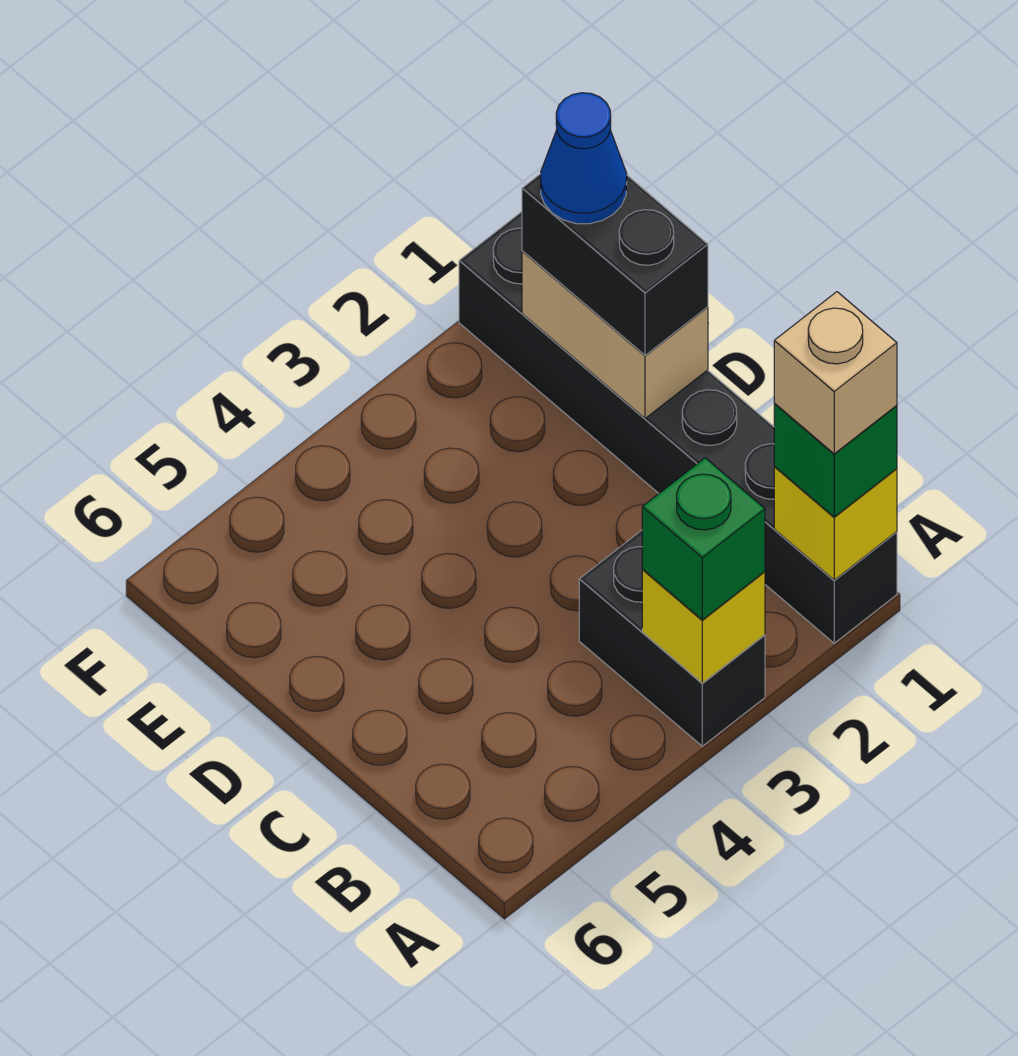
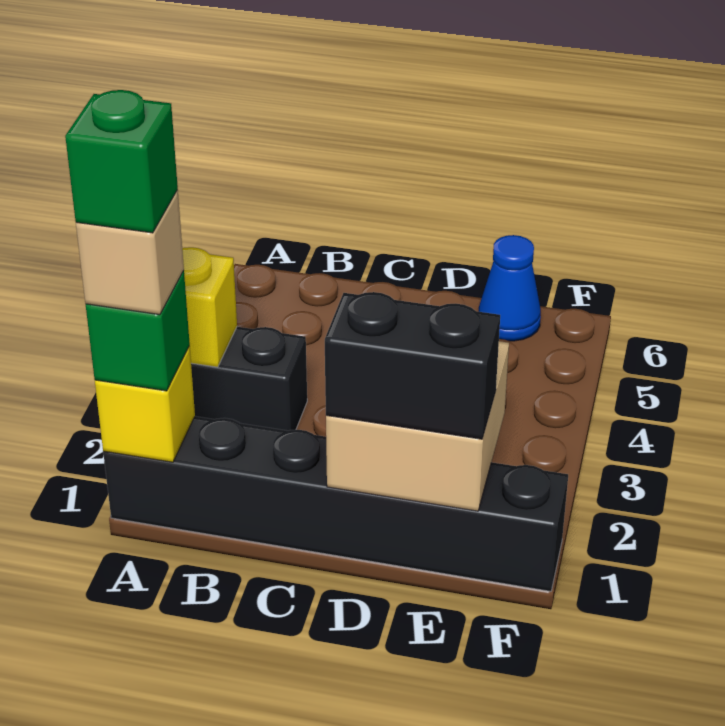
green brick A3 level 3 -> green brick A1 level 5
tan brick D1:E1 level 2 -> tan brick D1:E2 level 2
blue cone E1 level 4 -> blue cone E6 level 1

